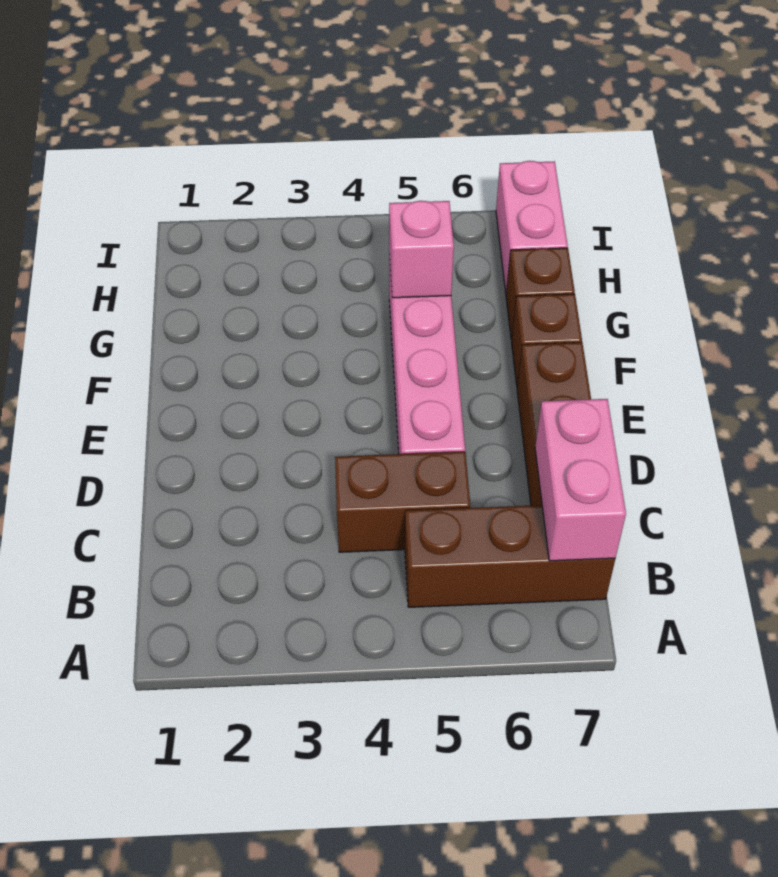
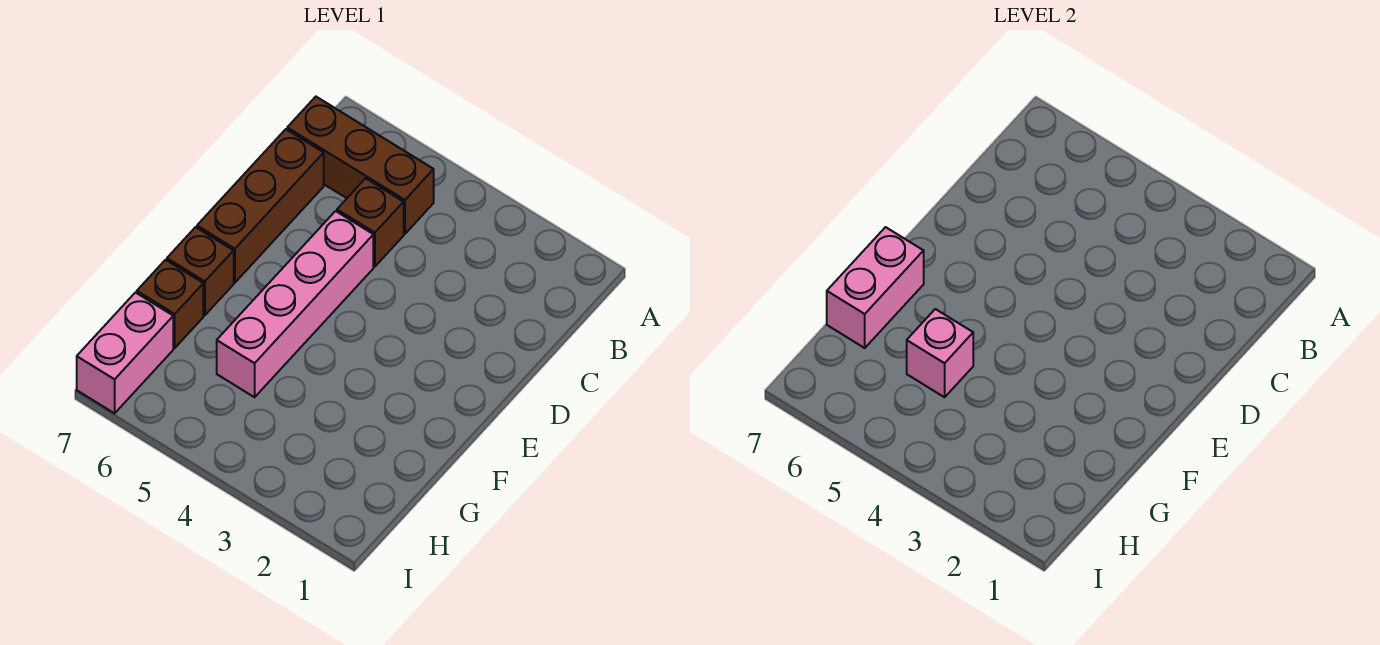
pink brick B7:C7 level 2 -> pink brick F7:G7 level 2
brown brick C4:C5 level 1 -> brown brick C5 level 1

